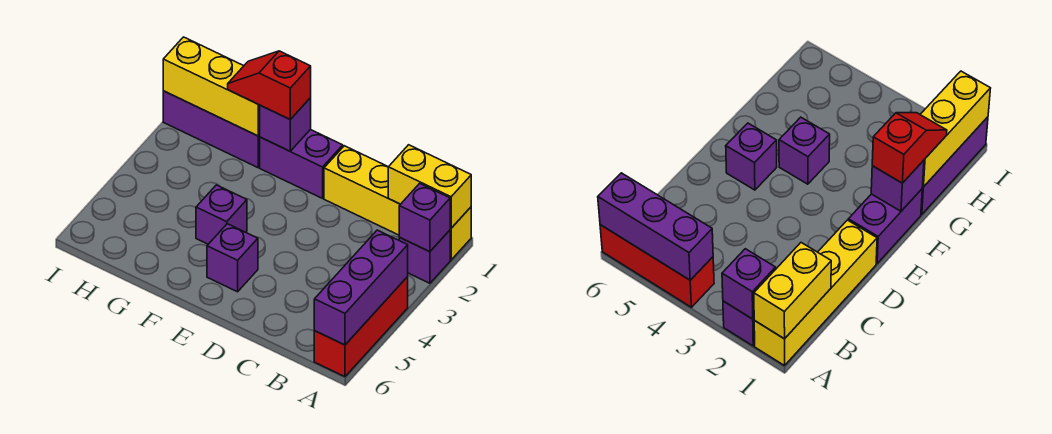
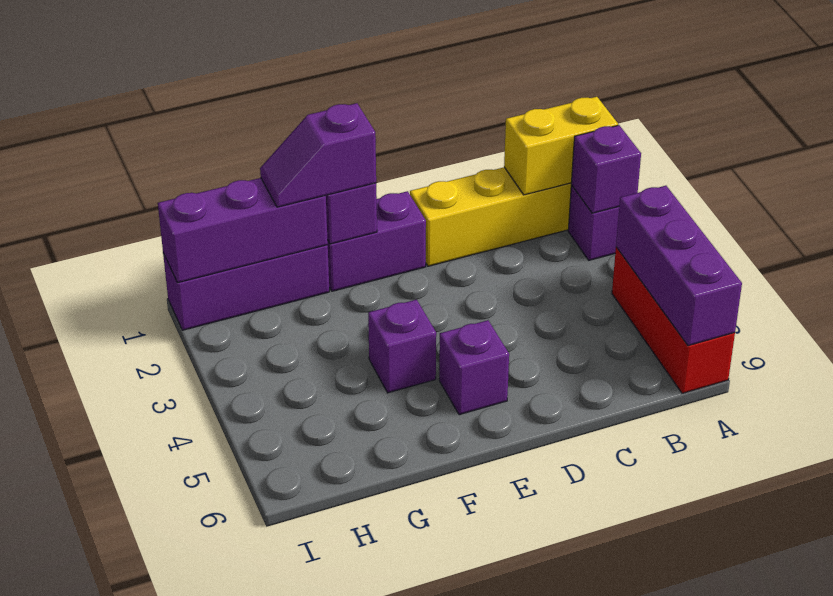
red slope F1:G1 level 3 top F -> purple slope F1:G1 level 3 top F
yellow brick G1:I1 level 2 -> purple brick G1:I1 level 2

